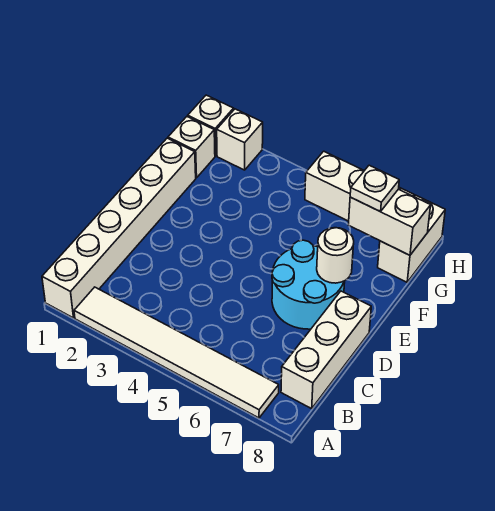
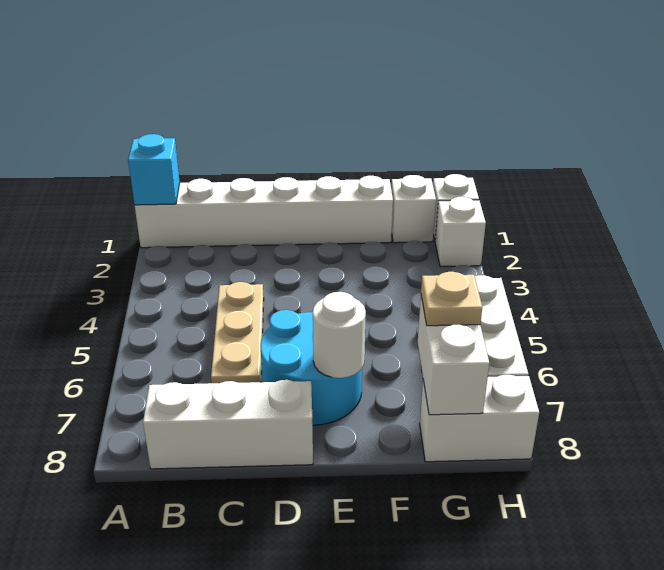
none -> cyan brick A1 level 2
white tile A2:A7 level 1 -> none
none -> tan plate C4:C6 level 1
white plate G7 level 3 -> tan plate G7 level 3

